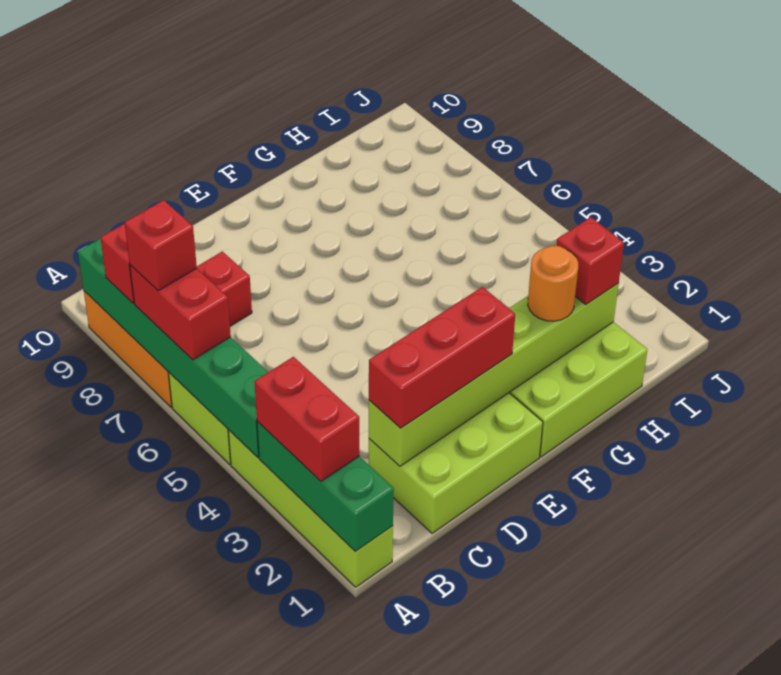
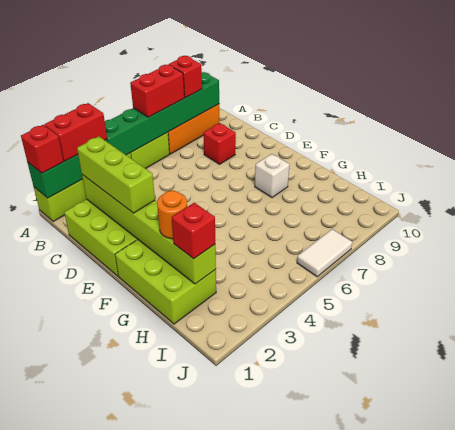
red brick A7 level 4 -> red brick A1 level 3
red brick C2:E2 level 3 -> lime brick C2:E2 level 3
none -> white brick F8 level 1
none -> white tile J6:J7 level 1

